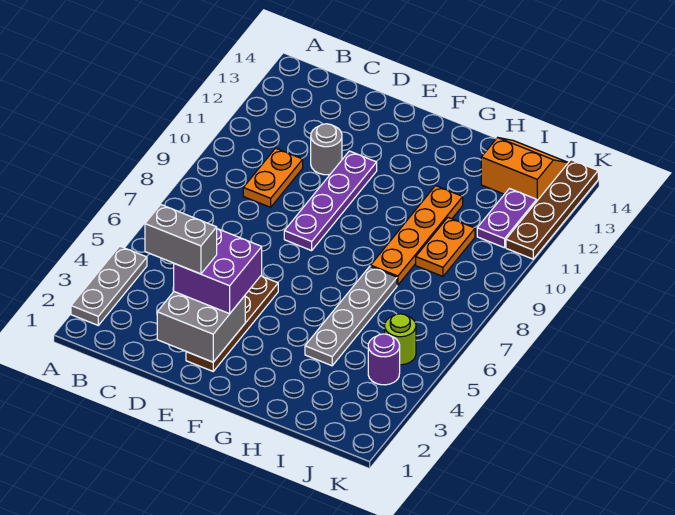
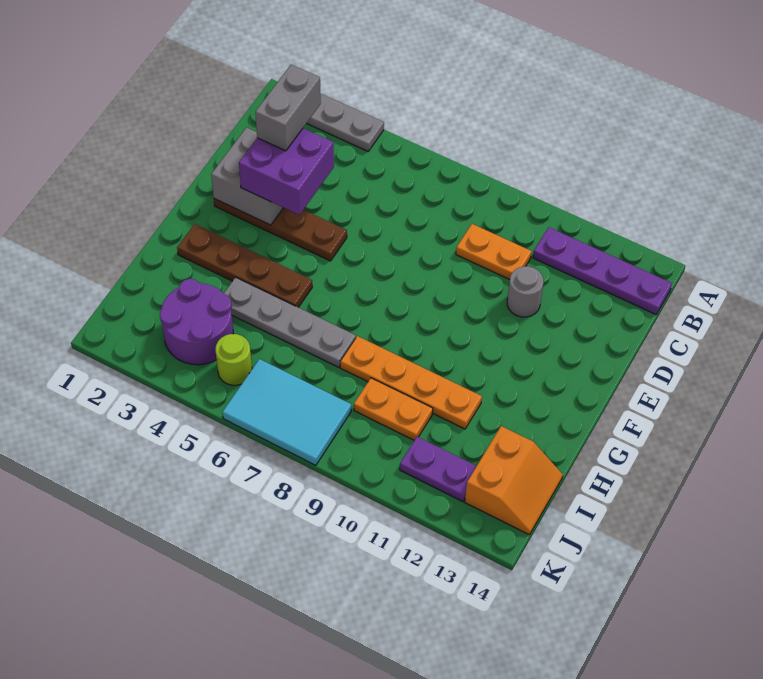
purple plate E8:E11 level 1 -> purple plate B11:B14 level 1
purple round brick J4 level 1 -> purple round brick I3:J4 level 1
none -> cyan tile J6:K8 level 1
brown plate K11:K14 level 1 -> brown plate G2:G5 level 1

